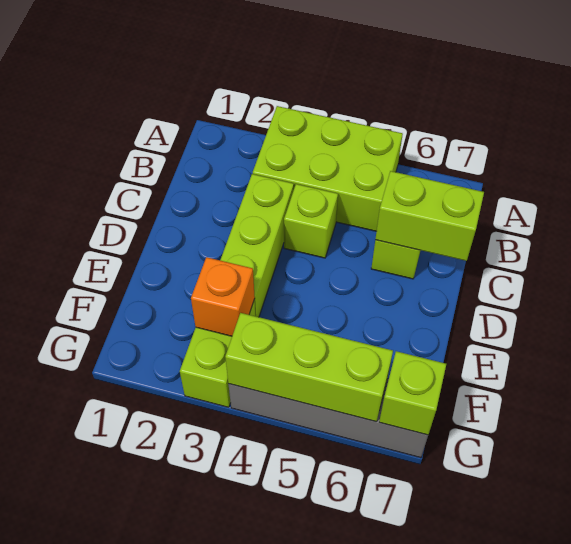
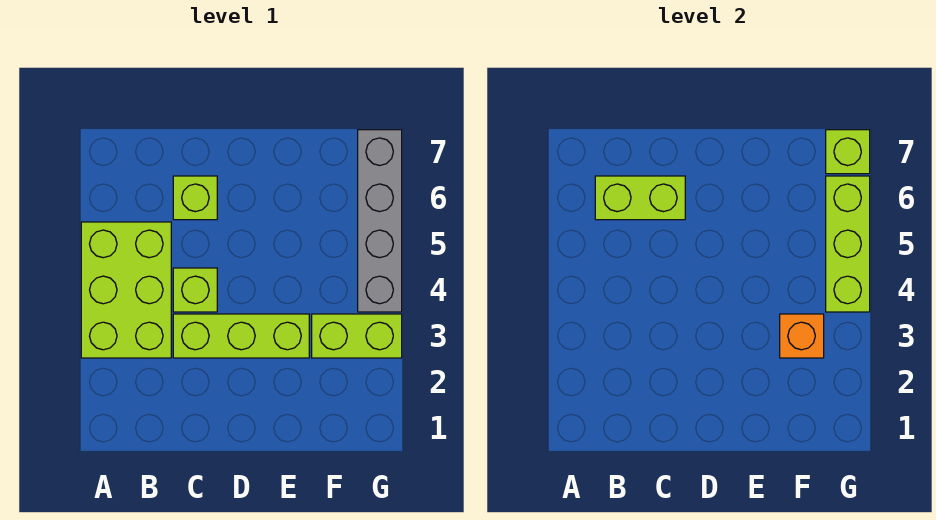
lime brick C6:C7 level 2 -> lime brick B6:C6 level 2

